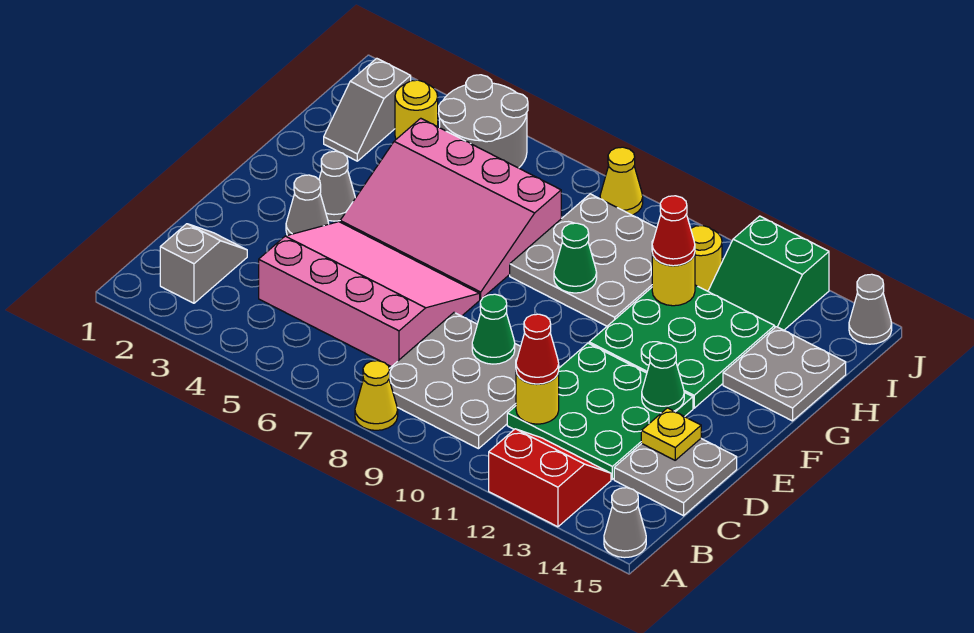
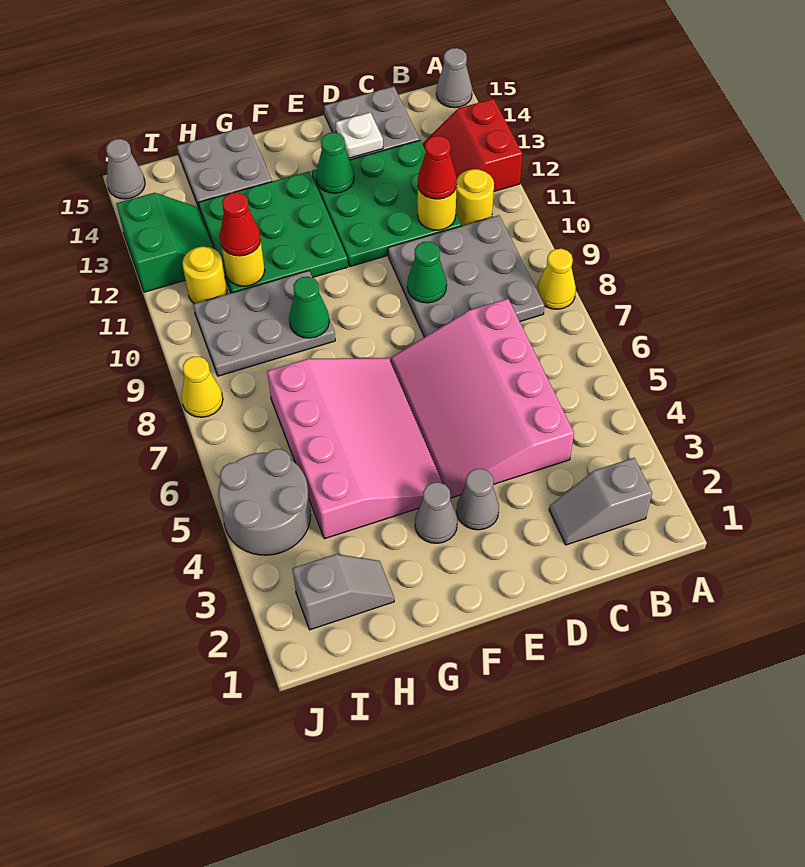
yellow plate D14 level 2 -> white plate D14 level 2
grey plate G8:I10 level 1 -> grey plate G9:I10 level 1
yellow round brick I3 level 1 -> yellow round brick B11 level 1

